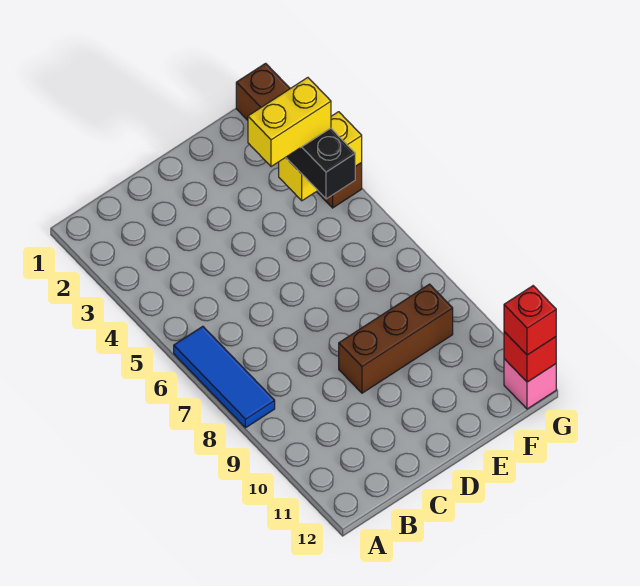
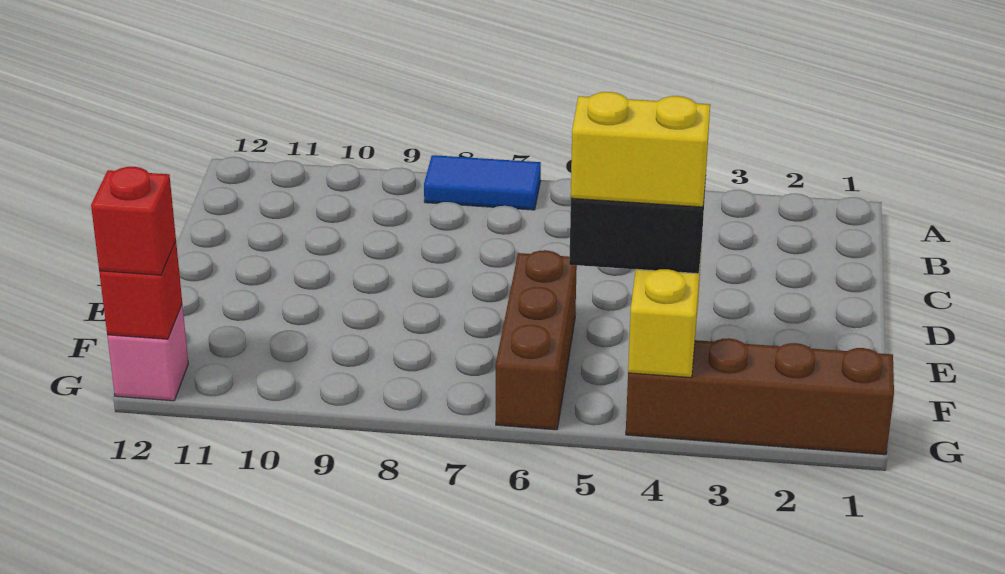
blue tile A6:A8 level 1 -> blue tile A7:A8 level 1
brown brick D9:F9 level 1 -> brown brick E6:G6 level 1
yellow brick E4:F4 level 4 -> yellow brick F4:F5 level 4

